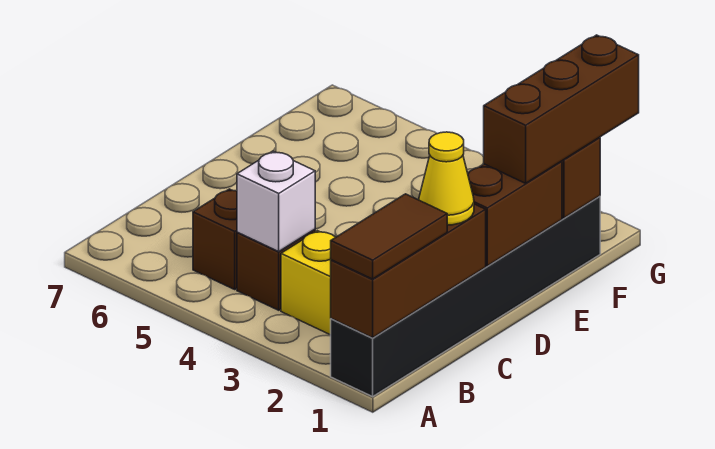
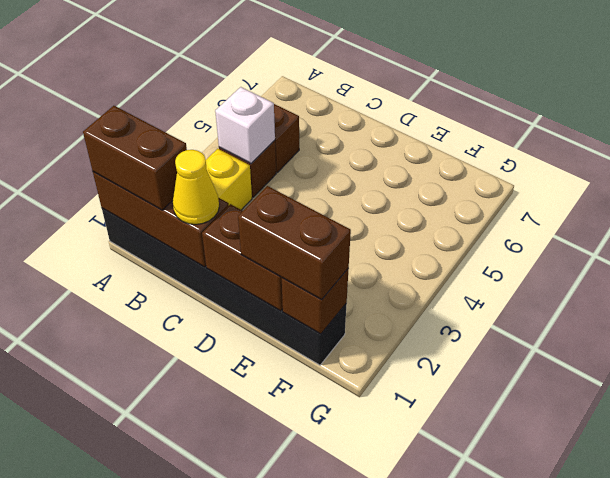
brown tile A1:B1 level 3 -> brown brick A1:B1 level 3
brown brick E1:G1 level 3 -> brown brick E1:F1 level 3

